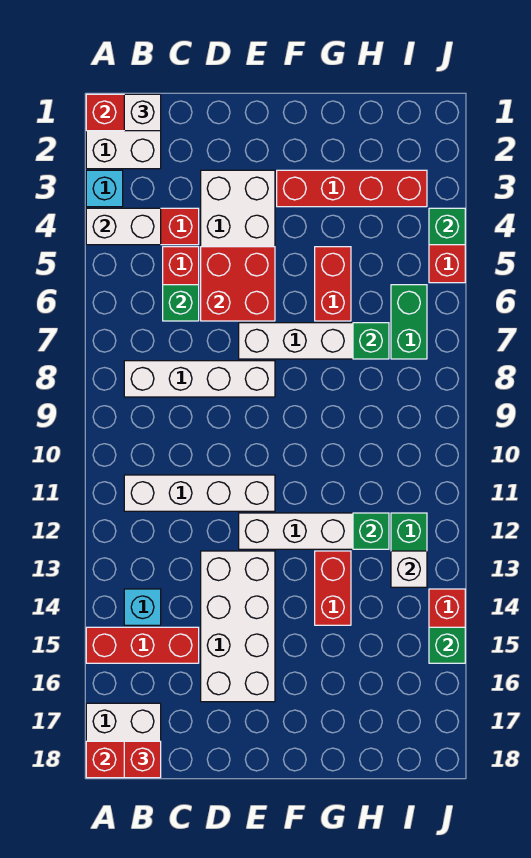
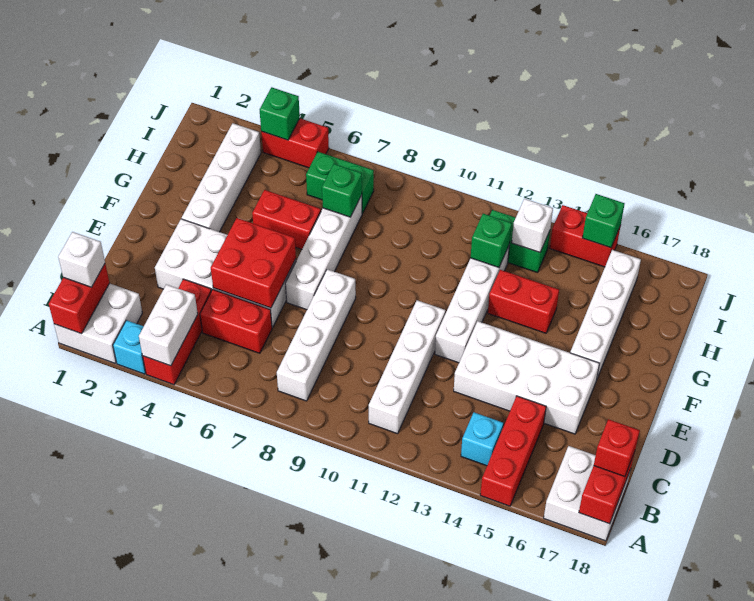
green brick C6 level 2 -> none
red brick F3:I3 level 1 -> white brick F3:I3 level 1
none -> white brick F16:I16 level 1

